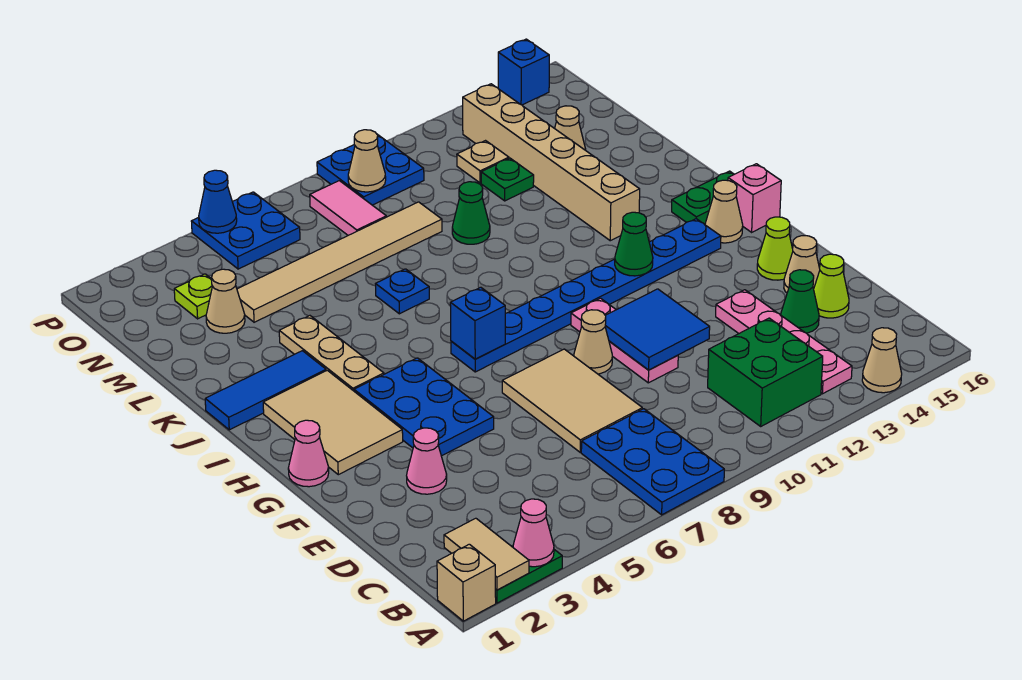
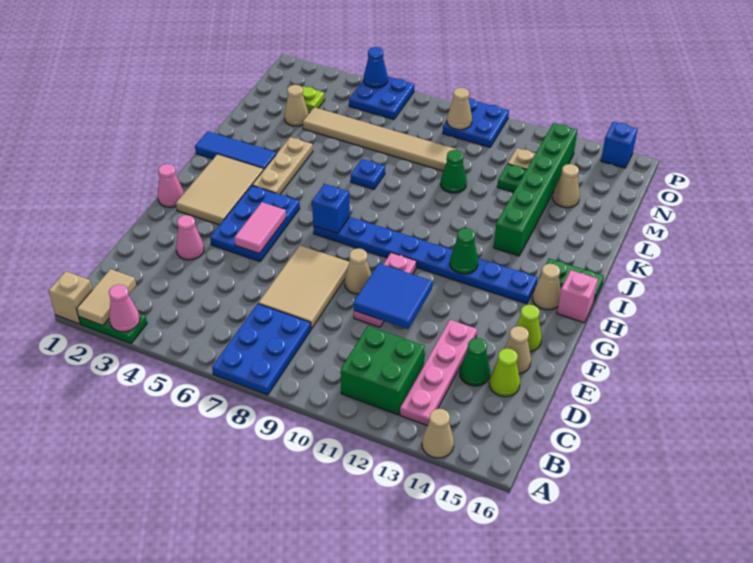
tan brick J13:O13 level 1 -> green brick J13:O13 level 1
pink tile N8:O8 level 1 -> pink tile F5:G5 level 2

